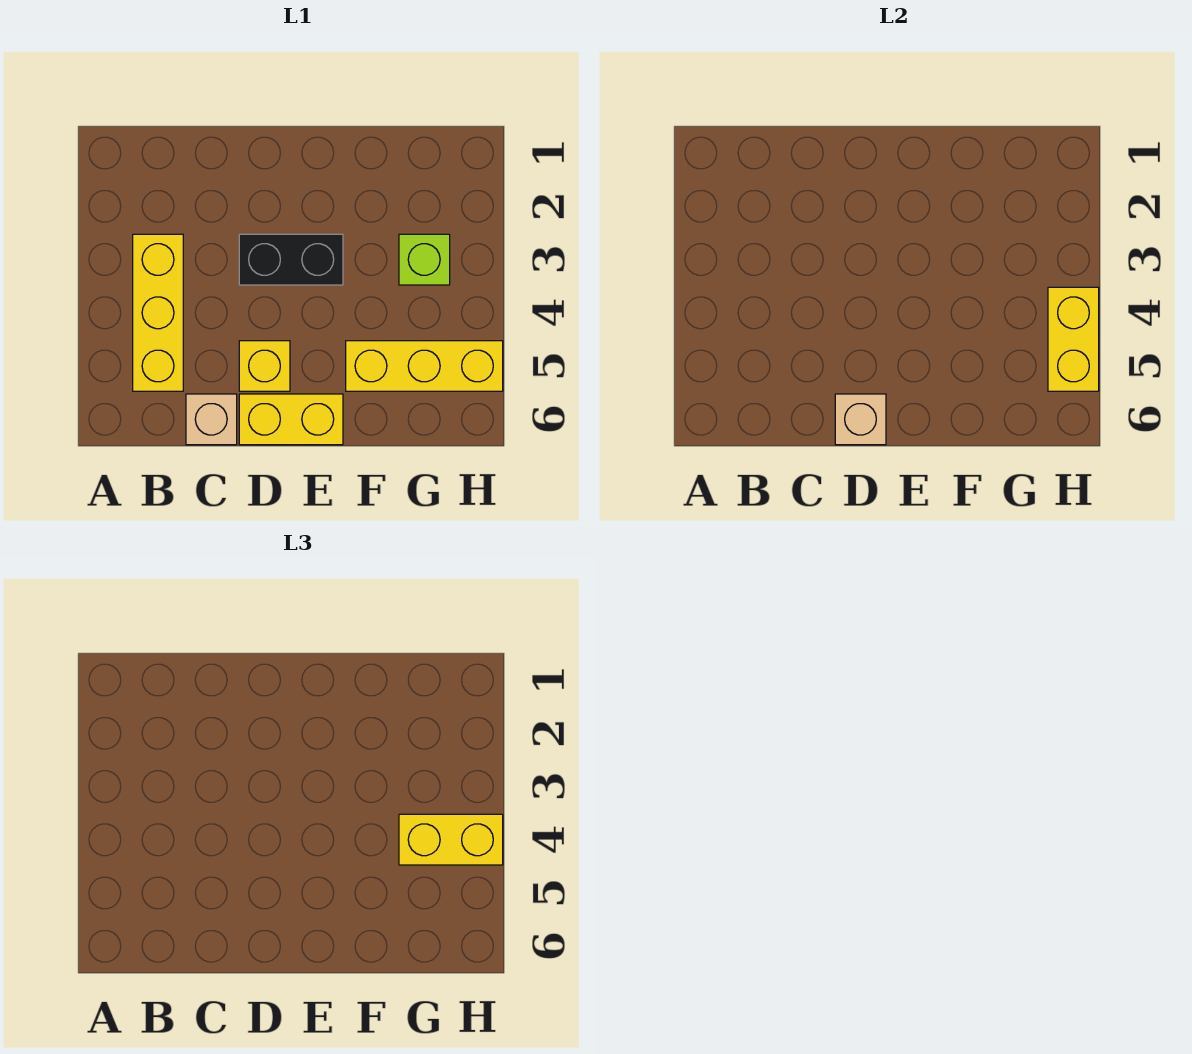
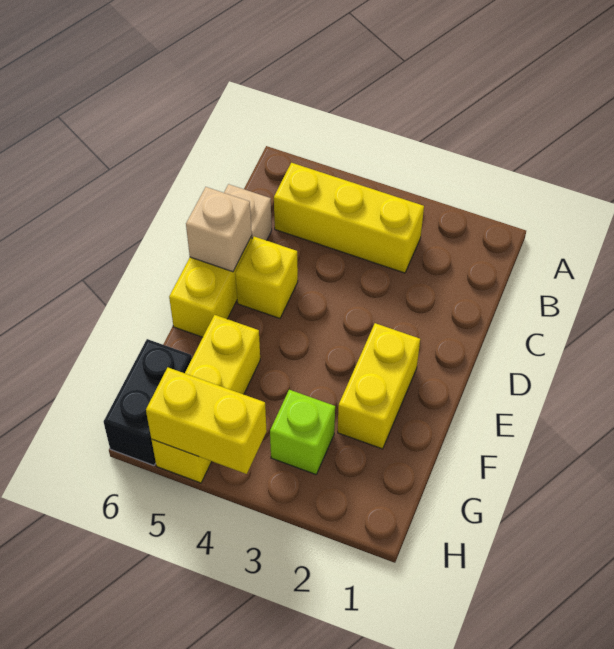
black brick D3:E3 level 1 -> black brick G6:H6 level 1
yellow brick G4:H4 level 3 -> yellow brick E2:F2 level 1

